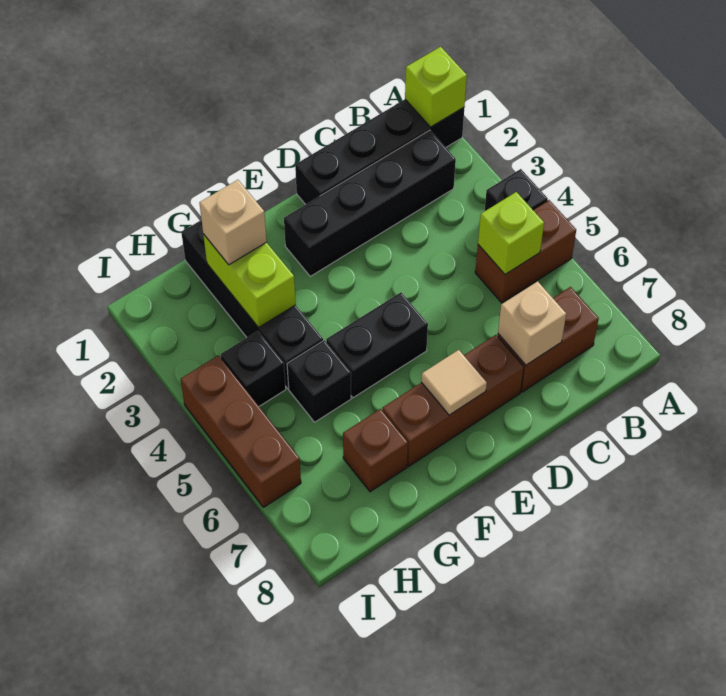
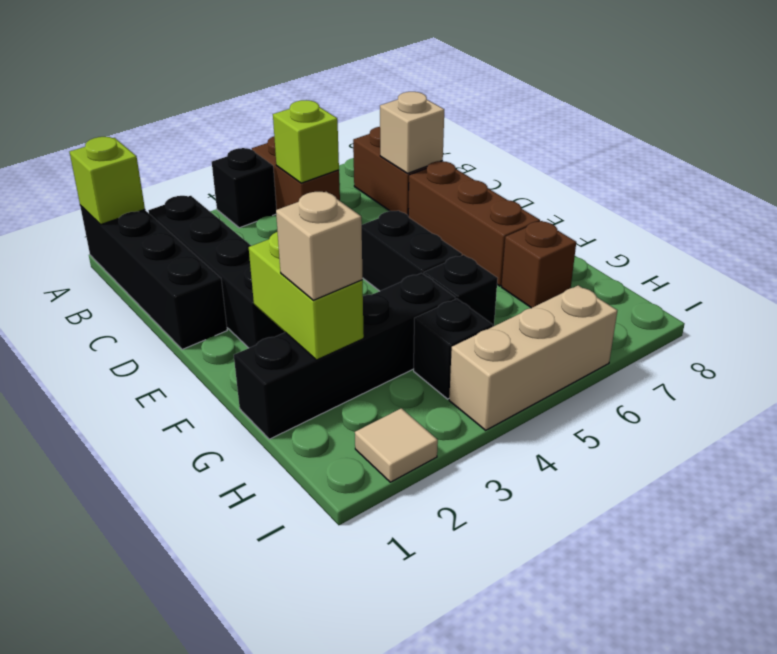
tan tile E7 level 2 -> tan tile I2 level 1
lime brick G2:G3 level 2 -> lime brick F2:G2 level 2
brown brick I4:I6 level 1 -> tan brick I4:I6 level 1

